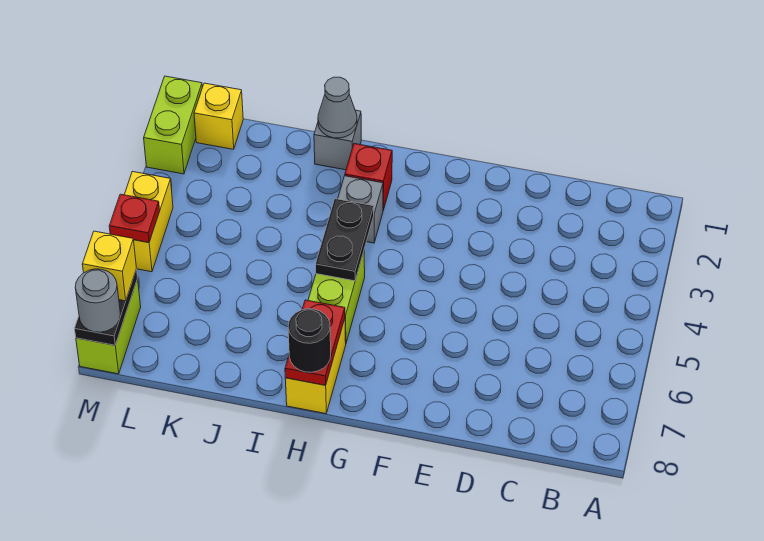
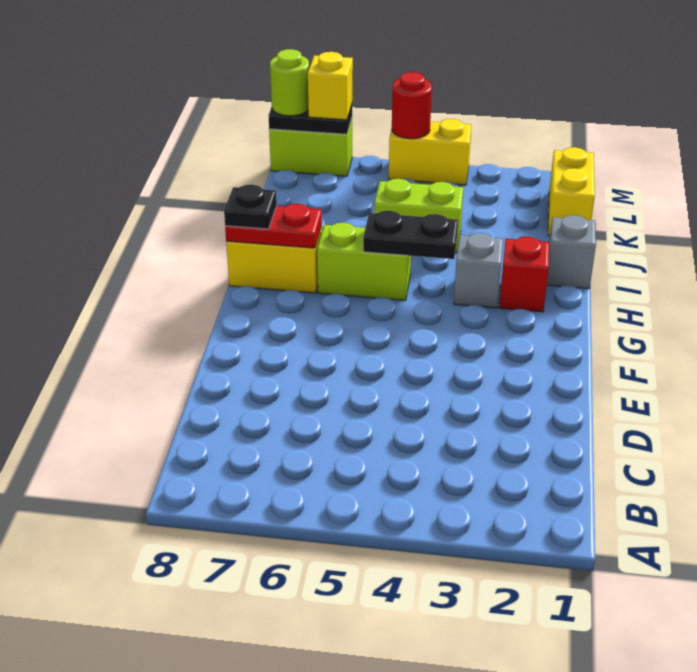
black round brick H8 level 3 -> black plate H8 level 3
grey cone I1 level 2 -> none
yellow brick L1 level 1 -> yellow brick K1:L1 level 1
lime brick M1:M2 level 1 -> lime brick J4:J5 level 1
red plate M5 level 2 -> red round brick M5 level 2
grey round brick M8 level 3 -> lime round brick M8 level 3

